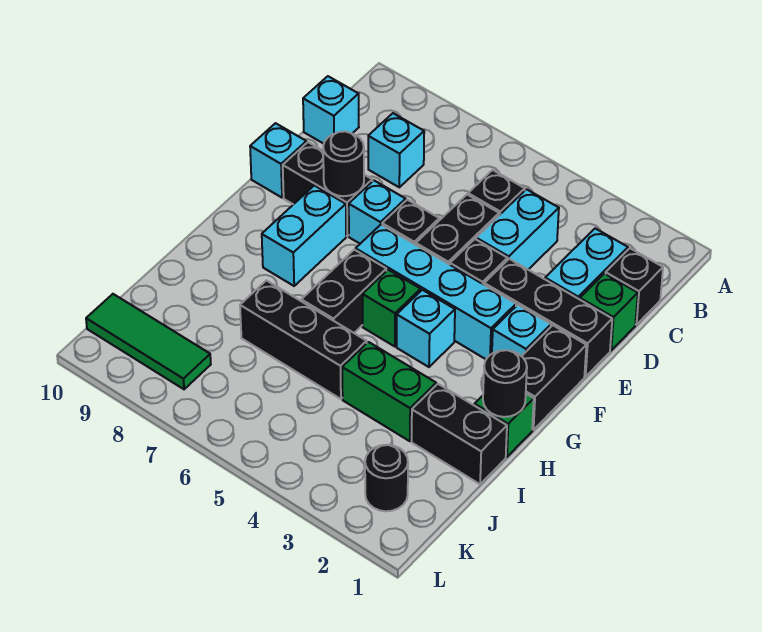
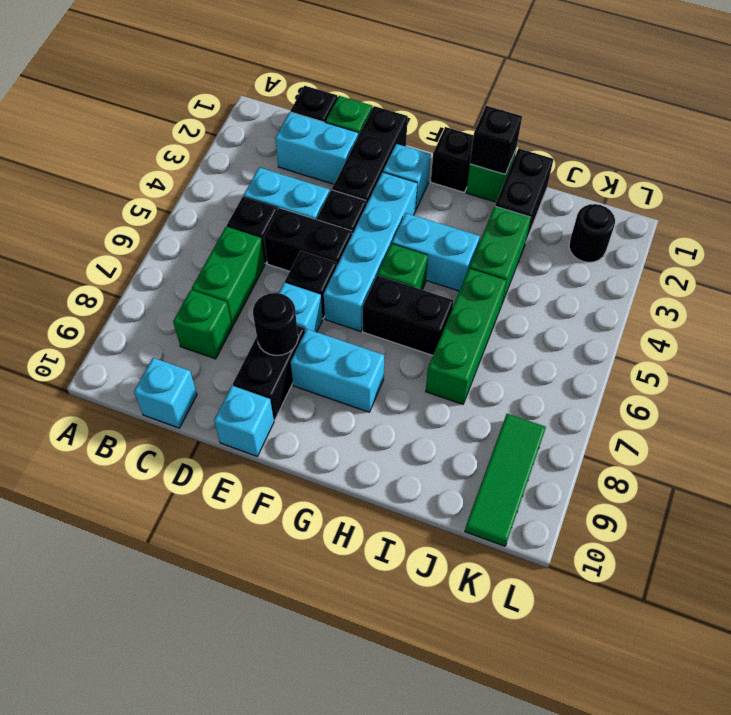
none -> green brick C6:C7 level 1
cyan brick C8 level 1 -> green brick C8 level 1
black brick F1:G1 level 1 -> black brick G1 level 1
cyan brick G4 level 1 -> cyan brick G4:H4 level 1
black round brick H1 level 2 -> black brick H1 level 2
black brick I5:I7 level 1 -> green brick I5:I7 level 1

